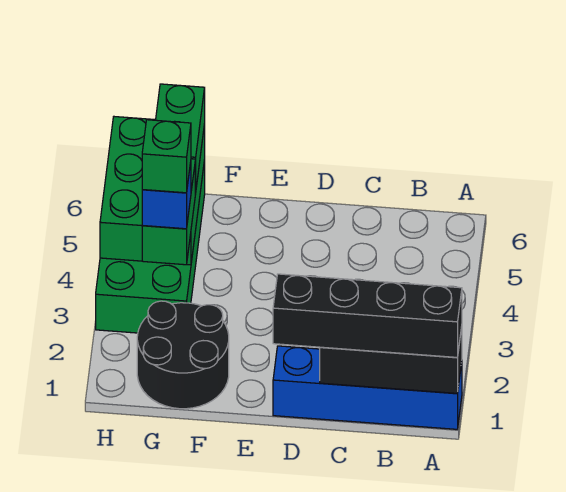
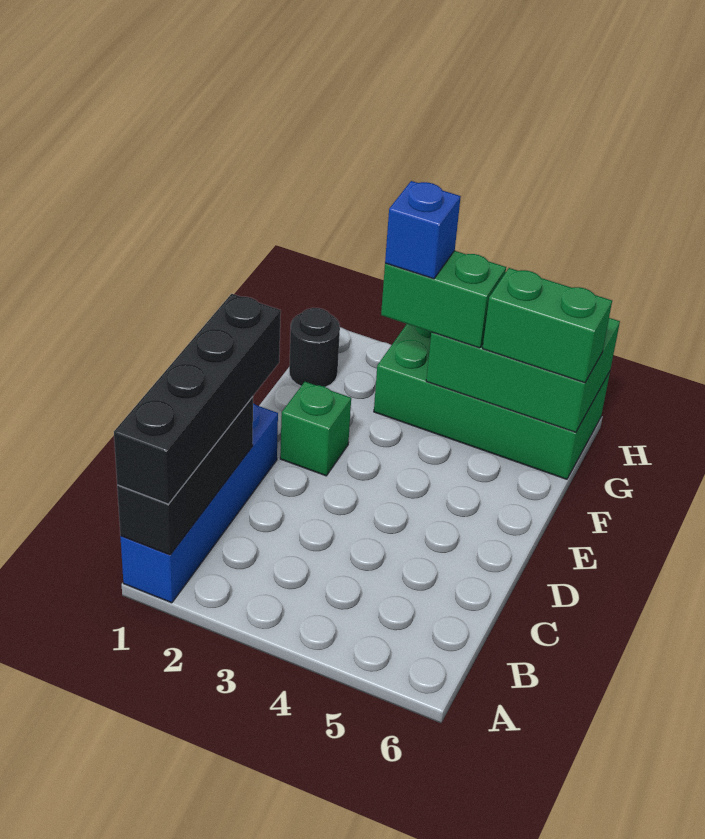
black round brick F1:G2 level 1 -> black round brick G1 level 1
green brick G3 level 5 -> green brick E2 level 1

